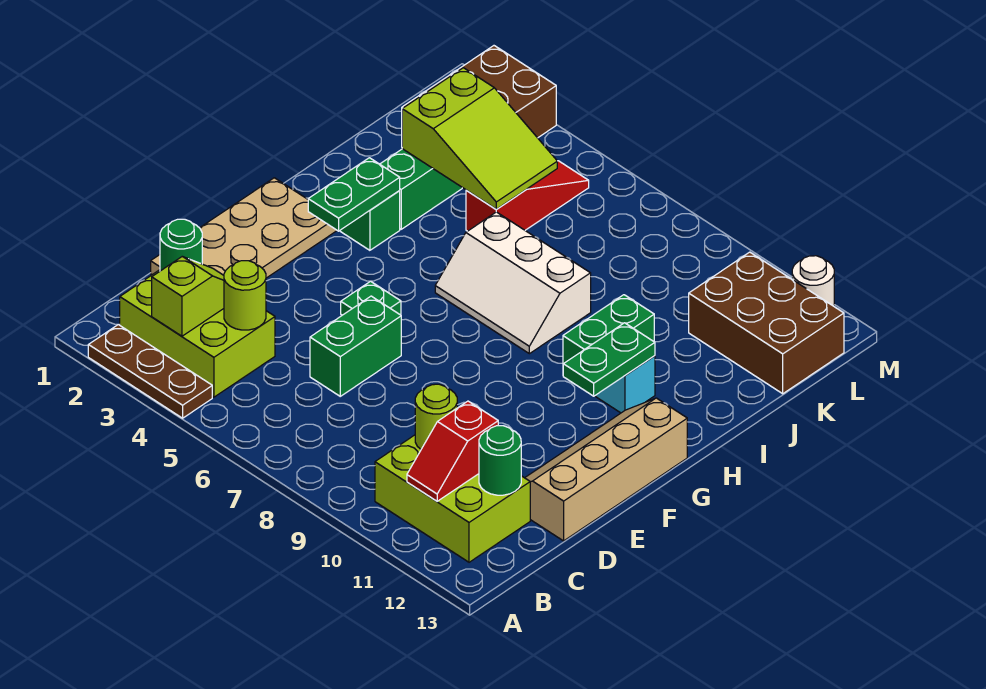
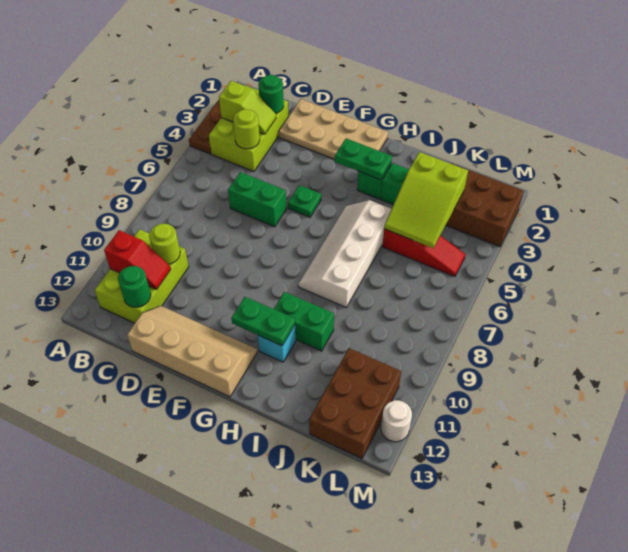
red slope B11:C11 level 2 top C -> red slope B11:C11 level 2 top B
white slope H6:I8 level 1 top I -> white slope H5:I8 level 1 top I

